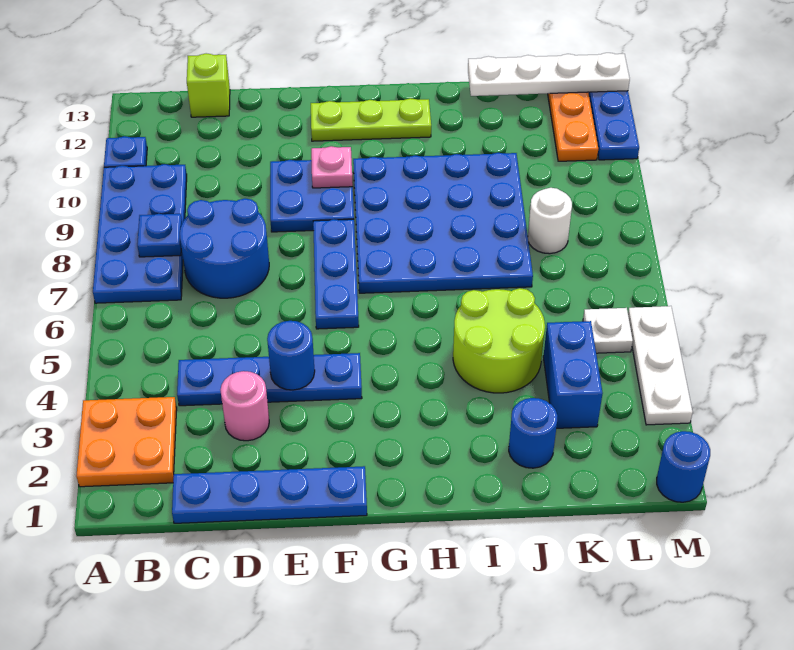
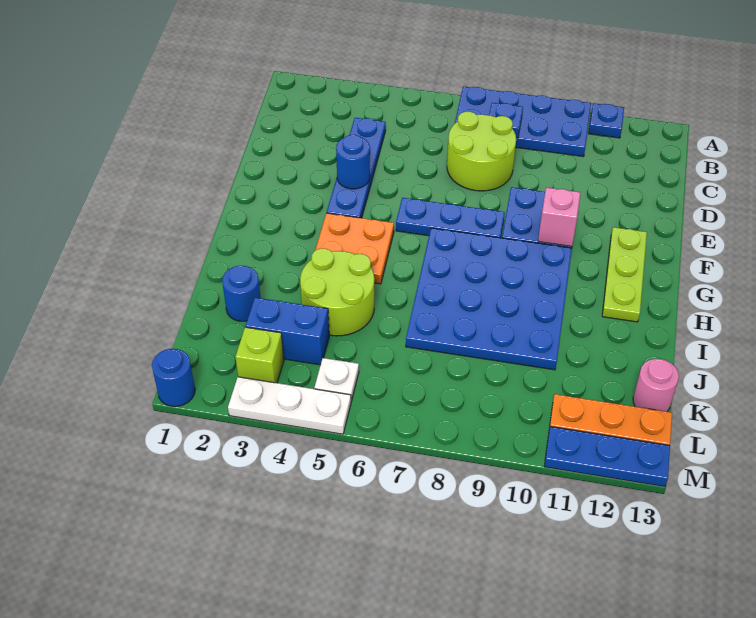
orange plate A2:B3 level 1 -> orange plate G4:H5 level 1
blue plate C1:F1 level 1 -> none
blue round brick C7:D8 level 1 -> lime round brick C7:D8 level 1
lime brick C13 level 1 -> lime brick L3 level 1
pink round brick D3 level 1 -> pink round brick K13 level 1
pink plate F10 level 2 -> pink brick F10 level 2
white plate J13:M13 level 2 -> none
white round brick K8 level 1 -> none

